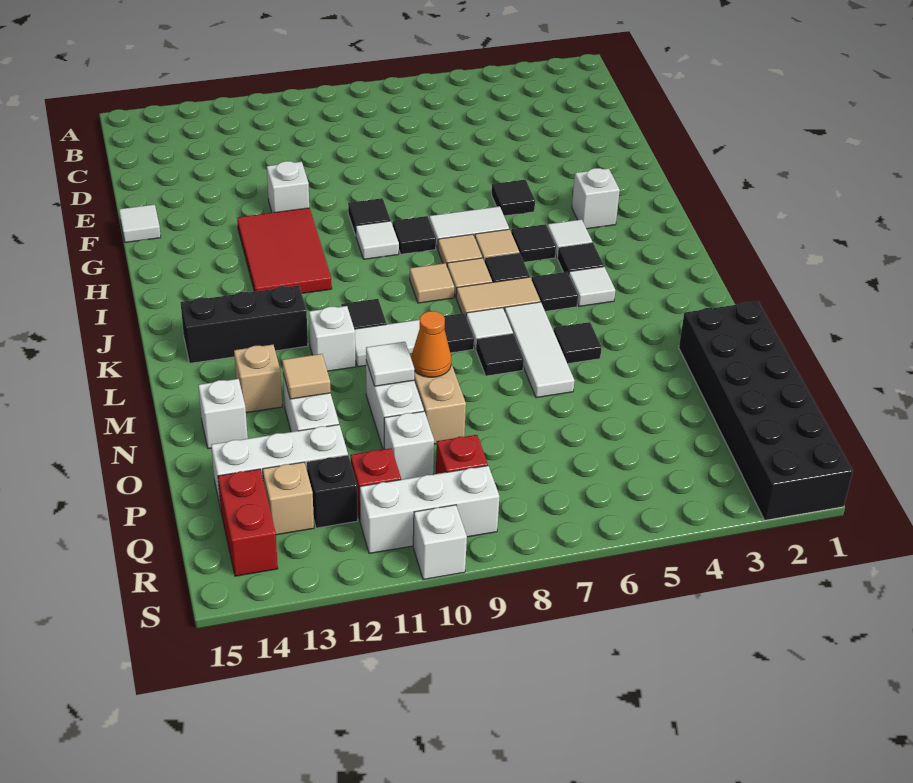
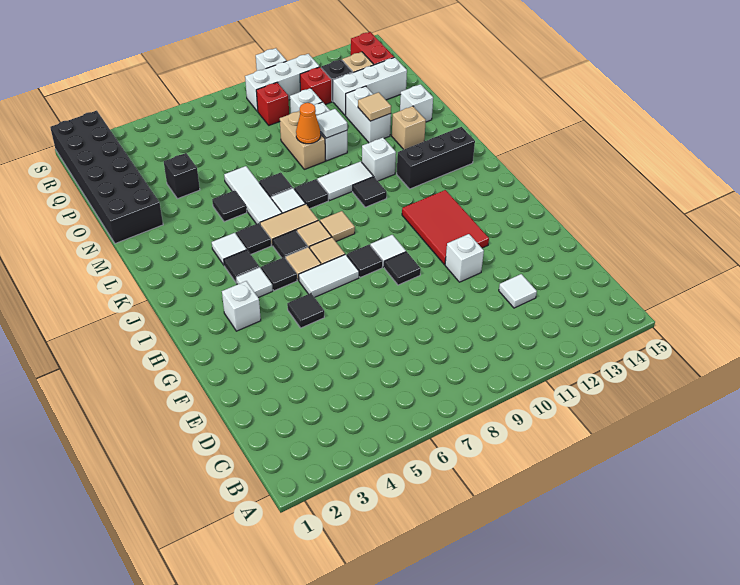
white tile F15 level 1 -> white tile D12 level 1
none -> black brick O4 level 1

